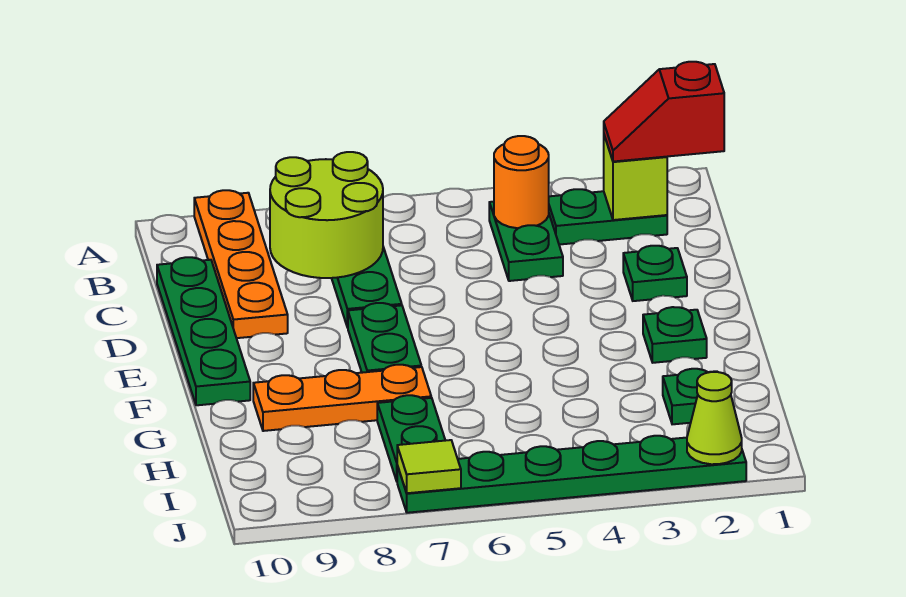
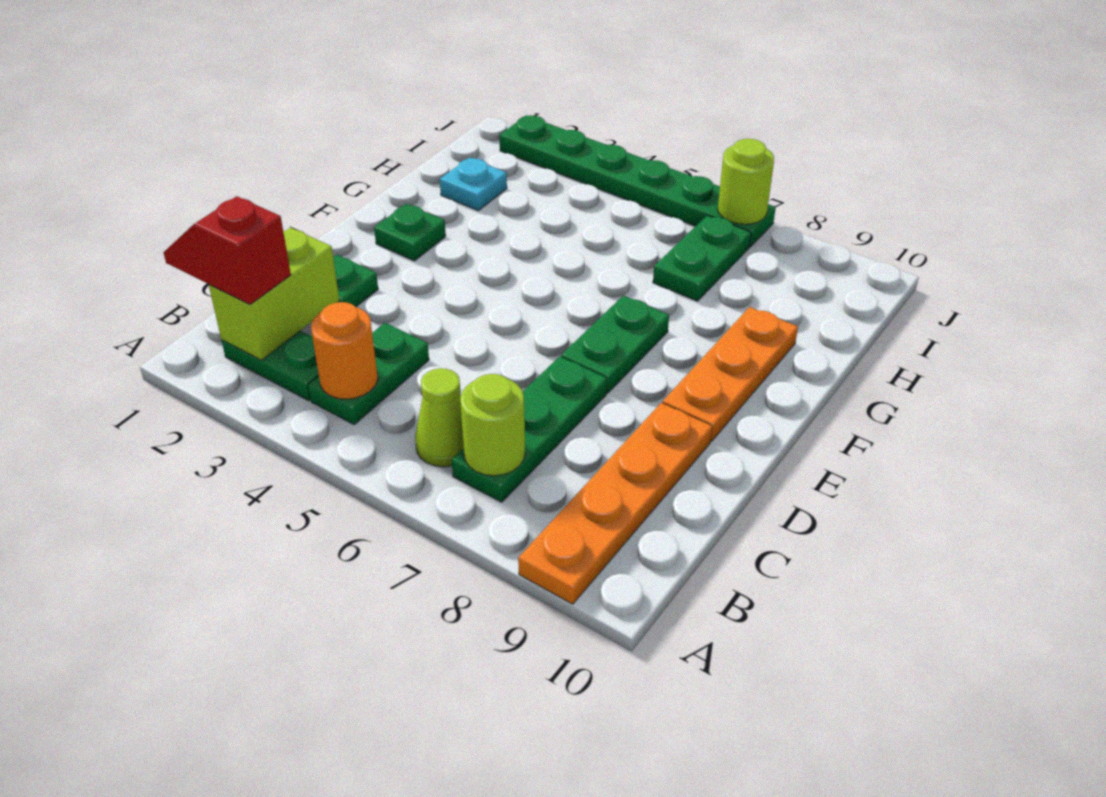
red slope B1:B2 level 3 top 1 -> red slope B1:B2 level 3 top 2
lime brick B2 level 2 -> lime brick B2:C2 level 2
lime round brick B7:C8 level 2 -> lime round brick B7 level 2
green plate C10:F10 level 1 -> none
orange plate G7:G9 level 1 -> orange plate E9:G9 level 1
green plate H2 level 1 -> cyan plate H2 level 1
lime cone J2 level 2 -> lime cone B6 level 1
lime tile J7 level 2 -> lime round brick J7 level 2

